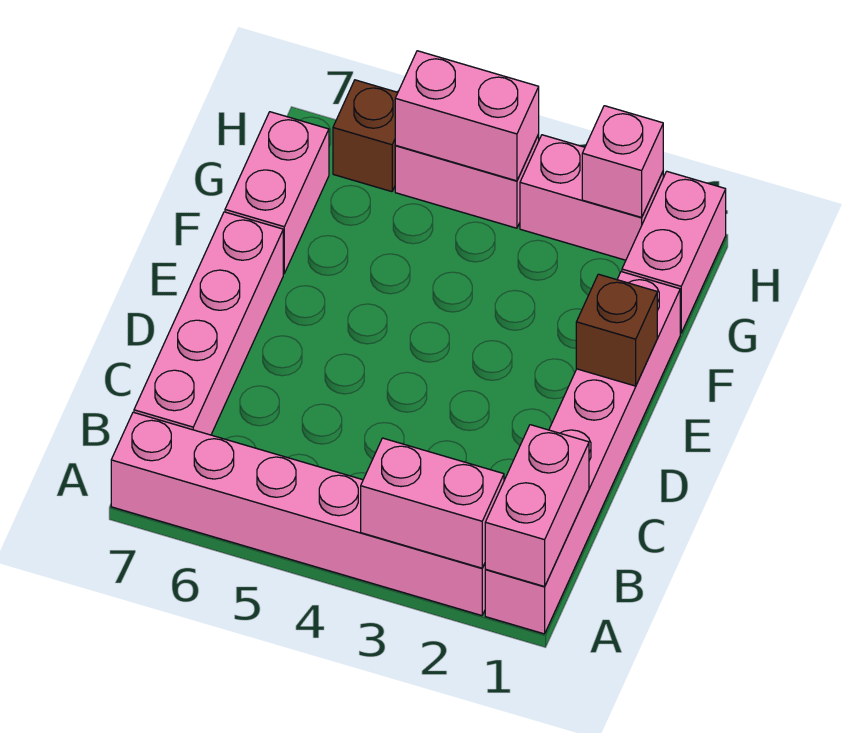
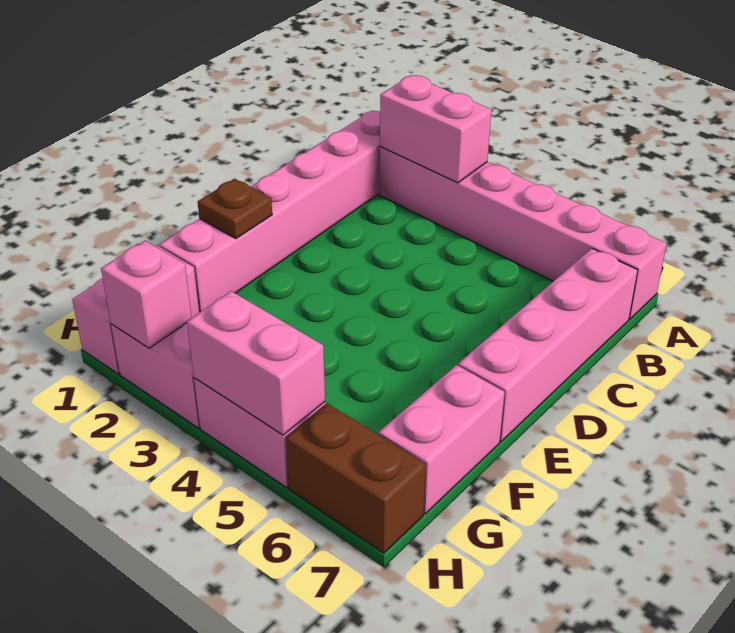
pink brick A1:B1 level 2 -> none
brown brick E1 level 2 -> brown plate E1 level 2
brown brick H6 level 1 -> brown brick H6:H7 level 1

